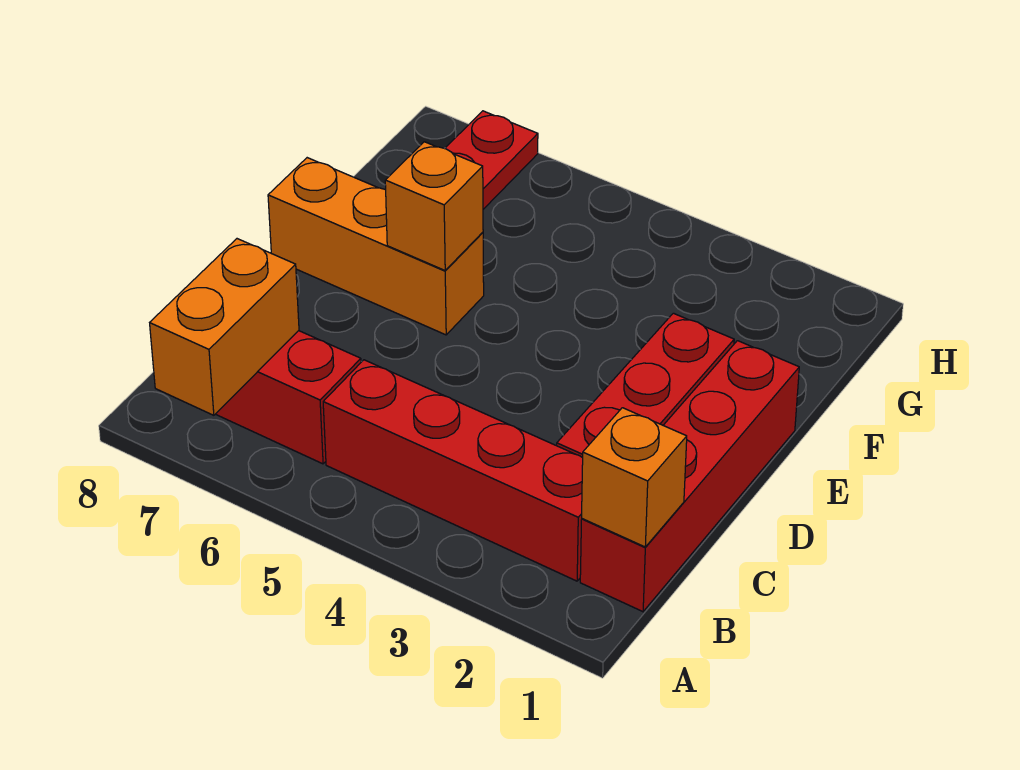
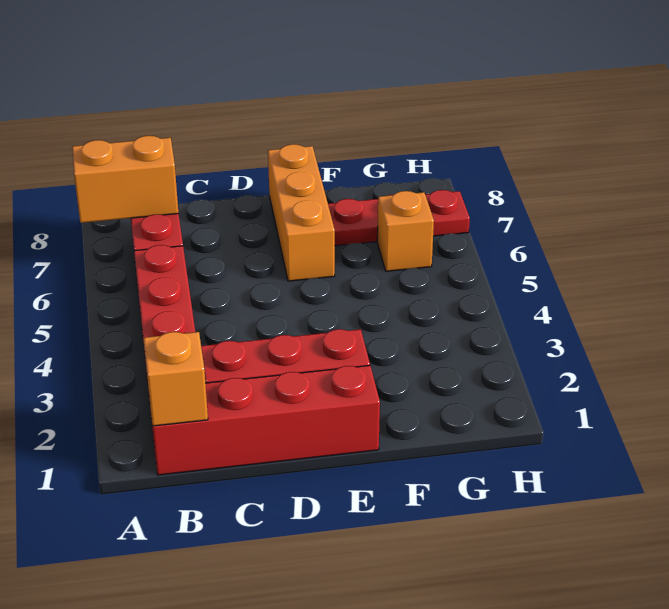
orange brick E6 level 2 -> orange brick G6 level 1

